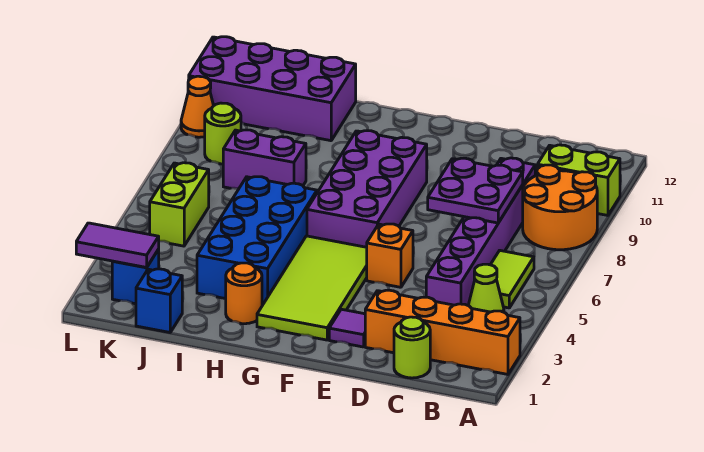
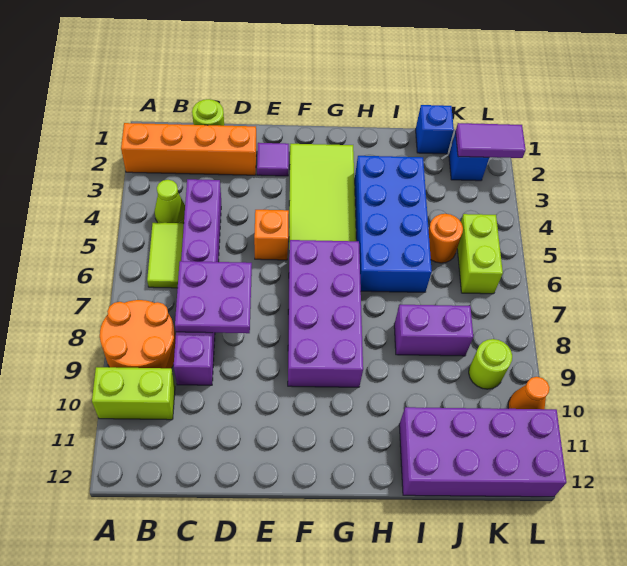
orange round brick H2 level 1 -> orange round brick J5 level 1

